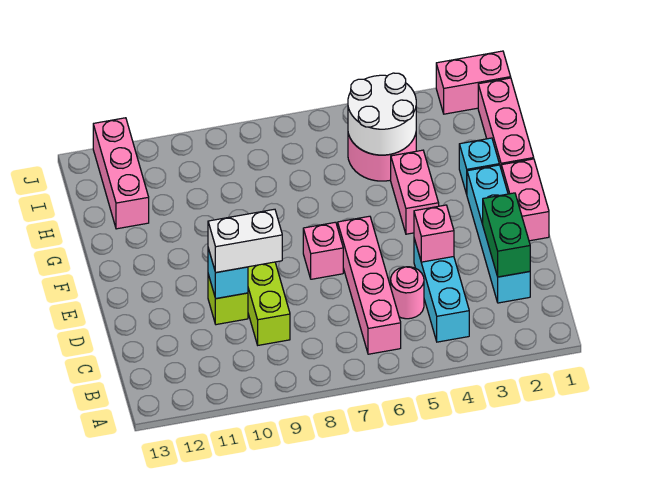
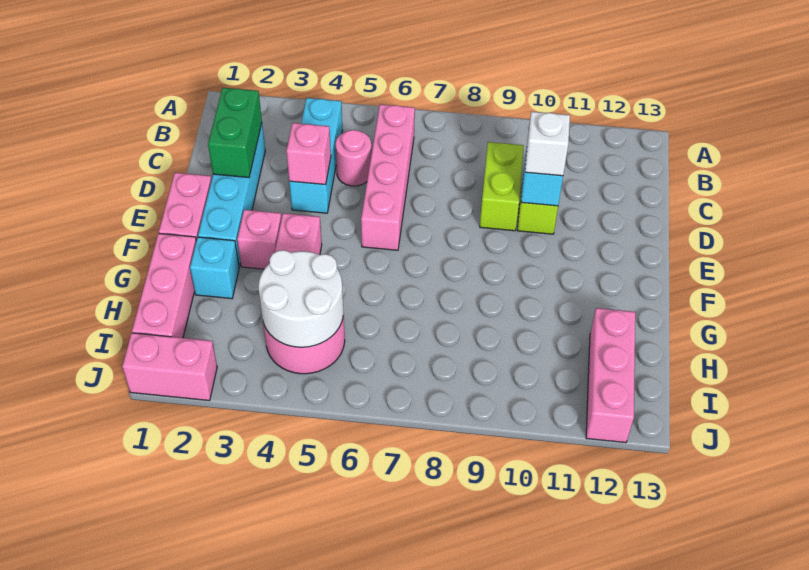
white brick D9:D10 level 3 -> white brick D10 level 3
pink brick E7 level 1 -> pink brick F3 level 1

